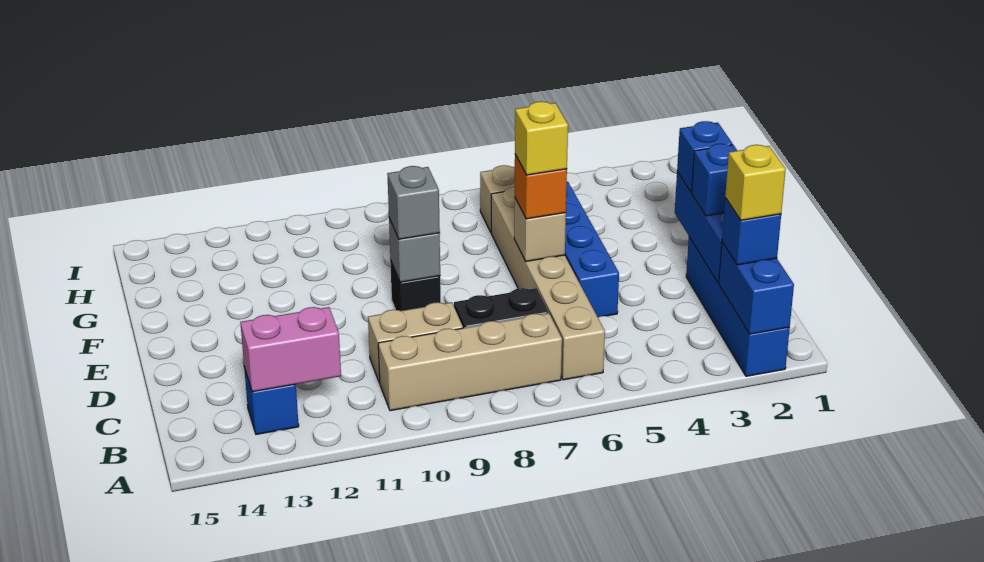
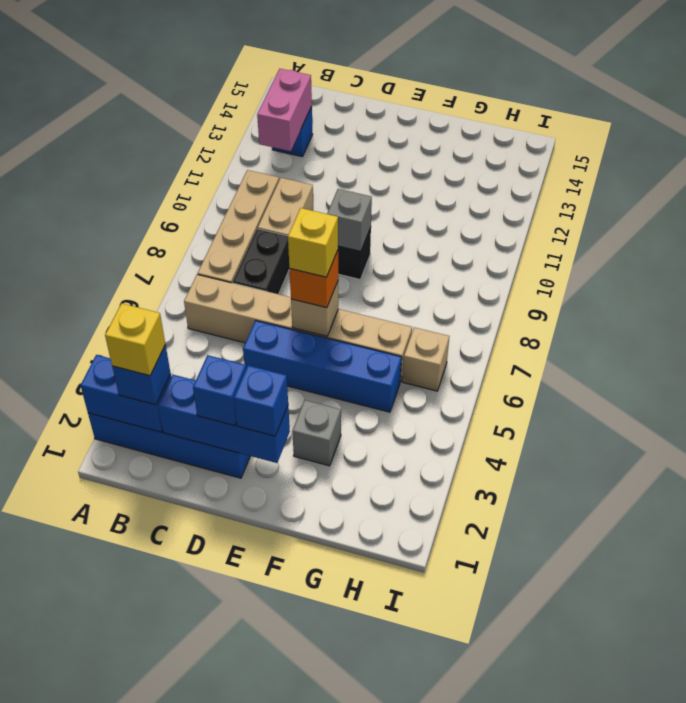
grey brick E9 level 3 -> grey brick F3 level 1

